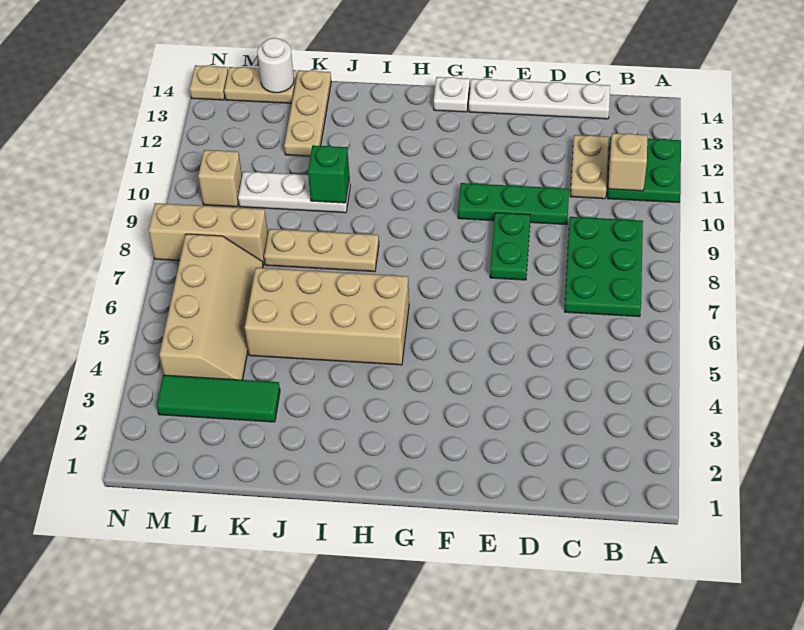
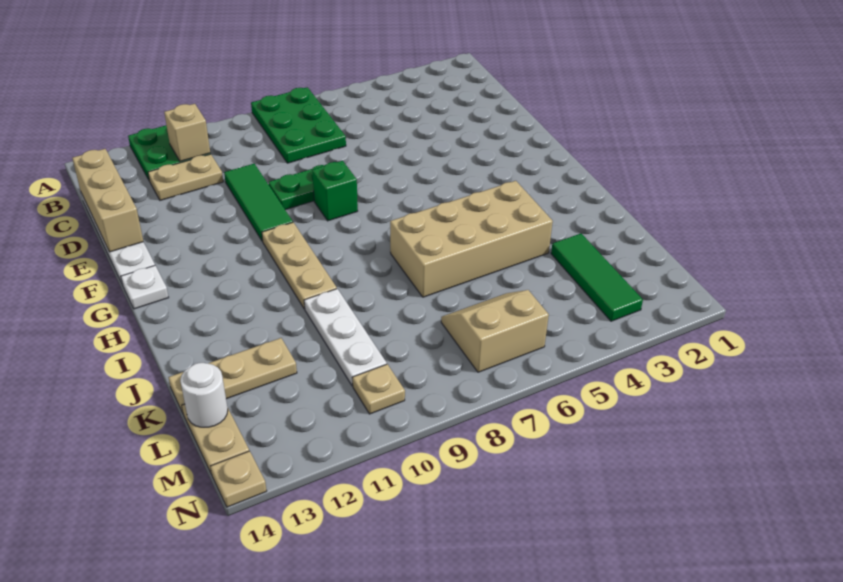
green plate B7:C9 level 1 -> green plate A7:C8 level 1
green plate D10:F10 level 1 -> green tile D10:F10 level 1
tan brick H5:K6 level 1 -> tan brick I4:J7 level 1
tan plate I8:K8 level 1 -> tan plate G10:I10 level 1
green brick J10 level 2 -> green brick F8 level 1
tan slope L4:M7 level 1 top M -> tan slope L6:M7 level 1 top M
tan brick L8:N8 level 1 -> tan brick C14:E14 level 2
tan brick M10 level 1 -> tan plate M10 level 1

